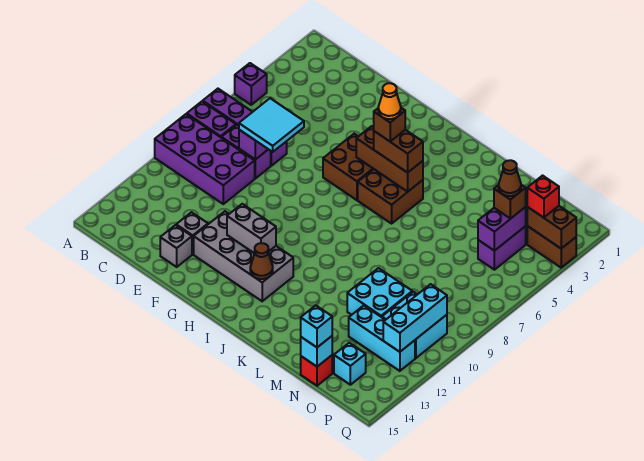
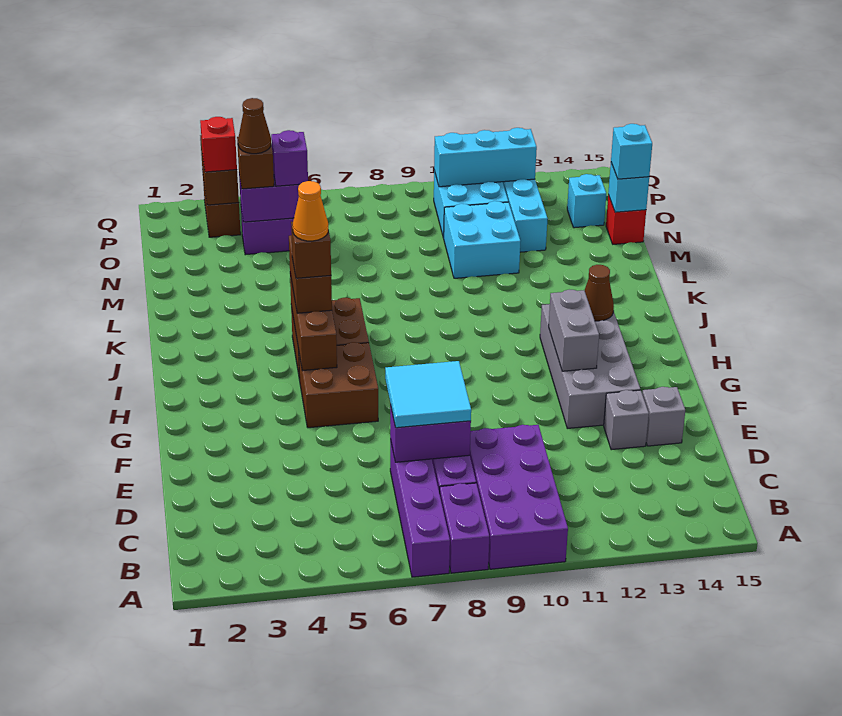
purple brick A5 level 1 -> purple brick O5 level 3

